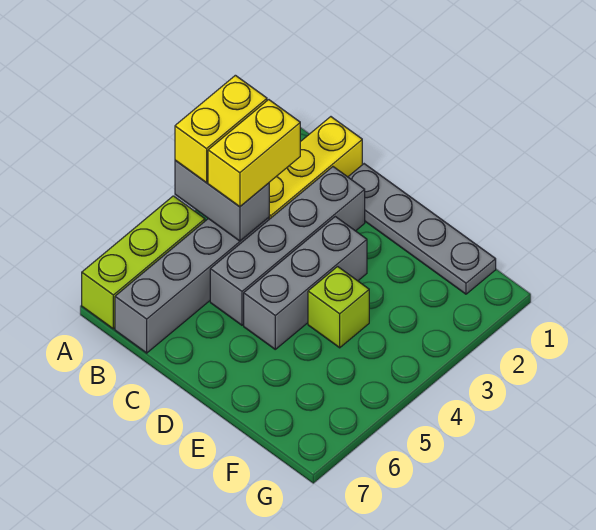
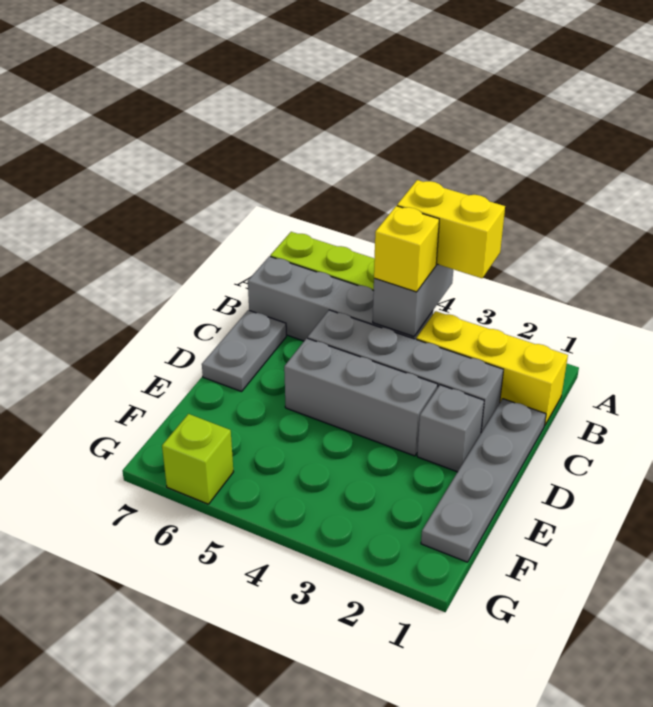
yellow brick B3:B4 level 3 -> yellow brick B4 level 3
none -> grey plate C7:D7 level 1
none -> grey brick D2 level 1
lime brick E4 level 1 -> lime brick G6 level 1

